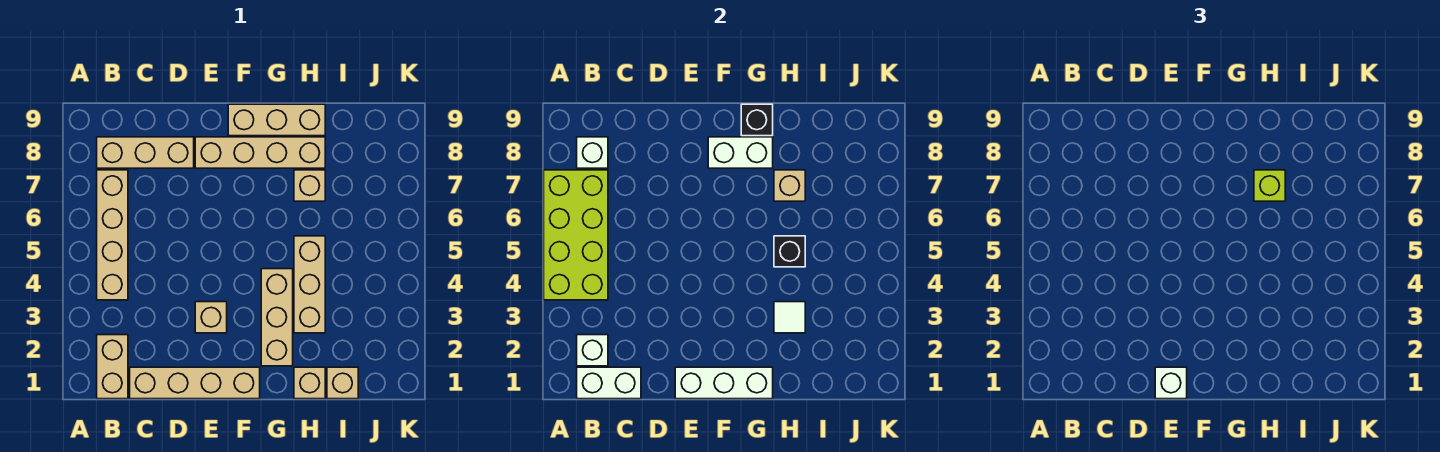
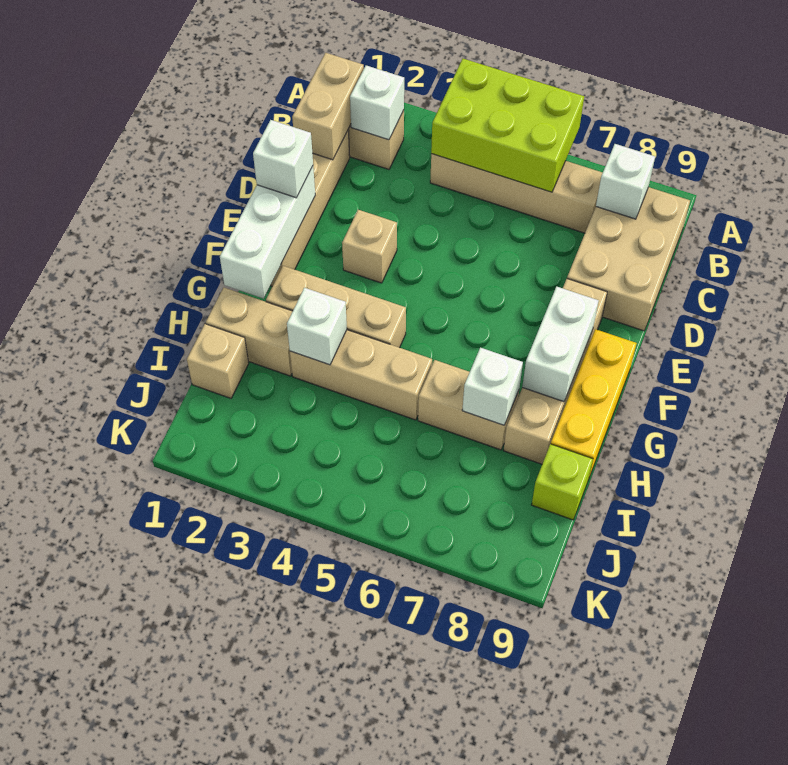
lime brick A4:B7 level 2 -> lime brick A4:B6 level 2
white brick B1:C1 level 2 -> tan brick B1:C1 level 2
tan brick B8:D8 level 1 -> tan brick B8:D9 level 1
tan brick F9:H9 level 1 -> yellow brick F9:H9 level 1
black brick G9 level 2 -> none
tan brick H1 level 1 -> tan brick H1:H2 level 1
white tile H3 level 2 -> white brick H3 level 2
black brick H5 level 2 -> none
tan brick H7 level 1 -> tan brick H6:H7 level 1
tan brick H7 level 2 -> white brick H7 level 2
lime brick H7 level 3 -> lime brick I9 level 1

